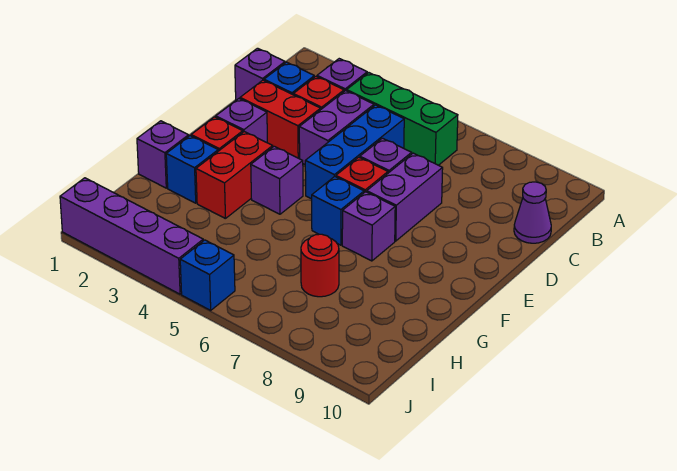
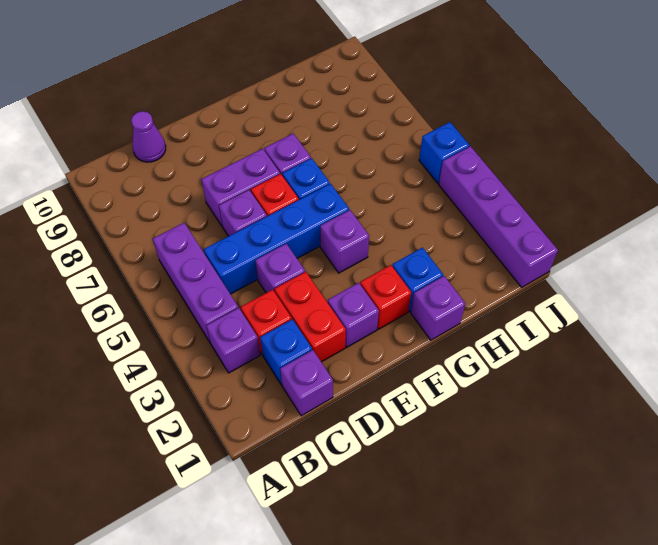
green brick B4:B6 level 1 -> purple brick B4:B6 level 1
purple brick C4:D4 level 1 -> purple brick D4 level 1
blue brick C5:E5 level 1 -> blue brick C5:F5 level 1
red brick F3:G3 level 1 -> none
red round brick H7 level 1 -> none

